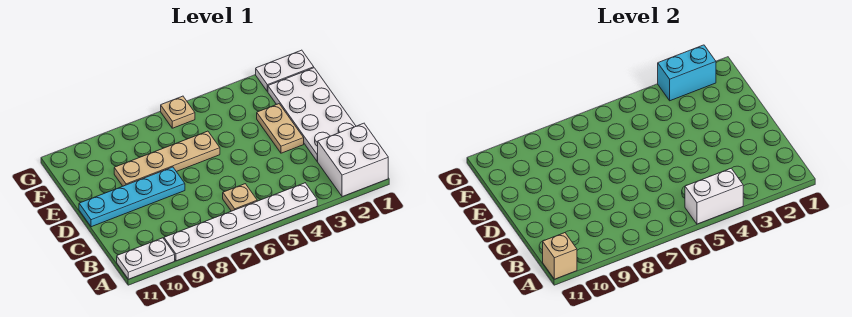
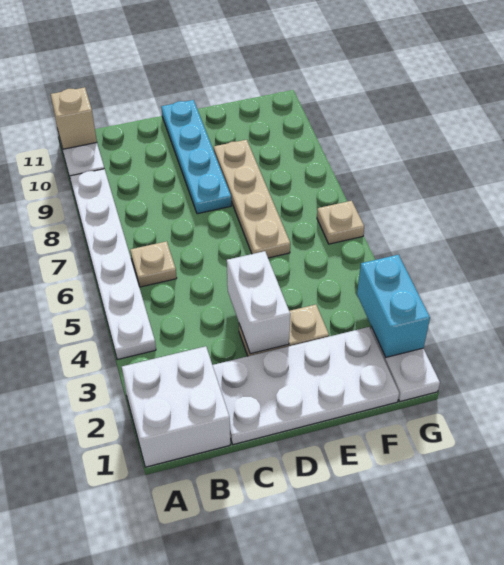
white brick A4:A5 level 2 -> white brick D3:D4 level 2

